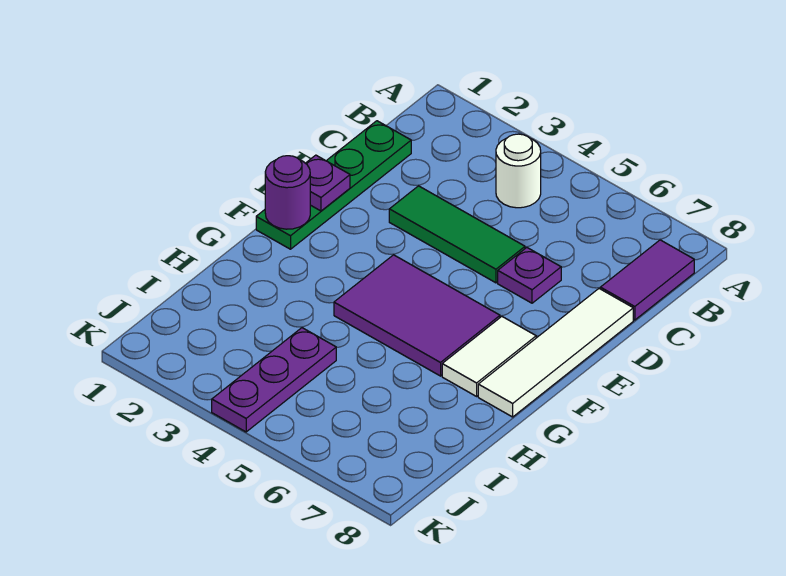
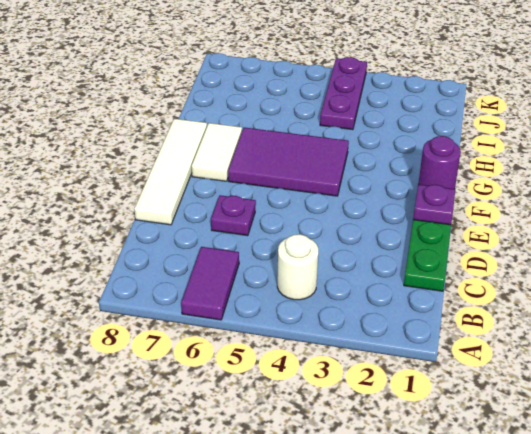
purple tile B8:C8 level 1 -> purple tile A6:B6 level 1
green tile D3:D5 level 1 -> none

